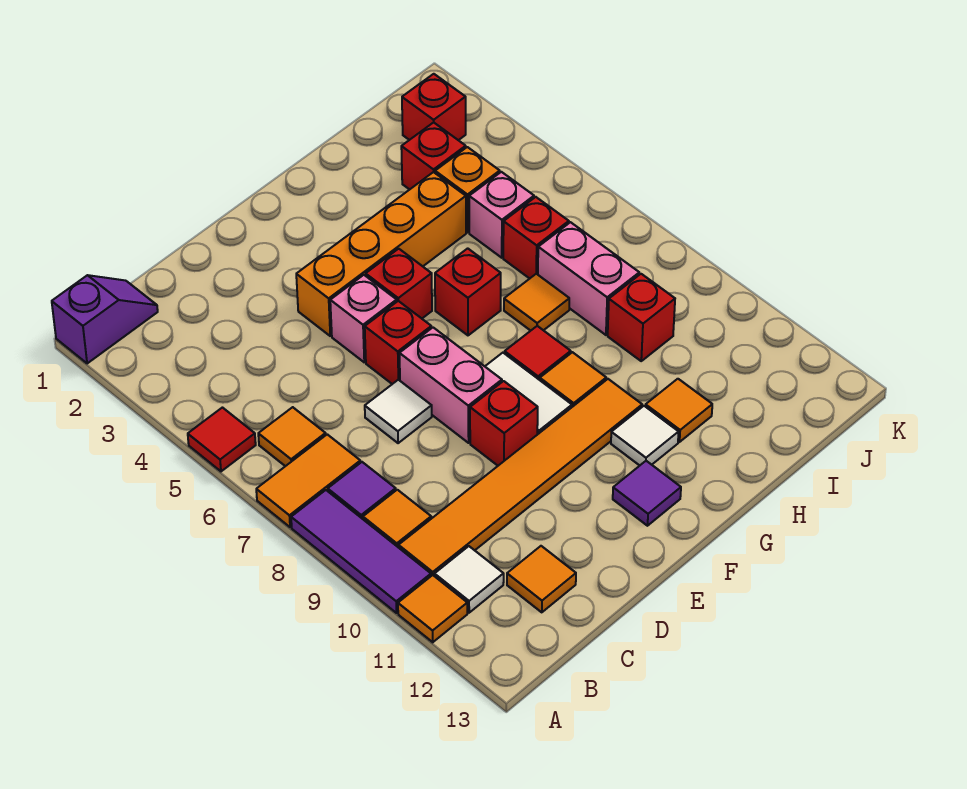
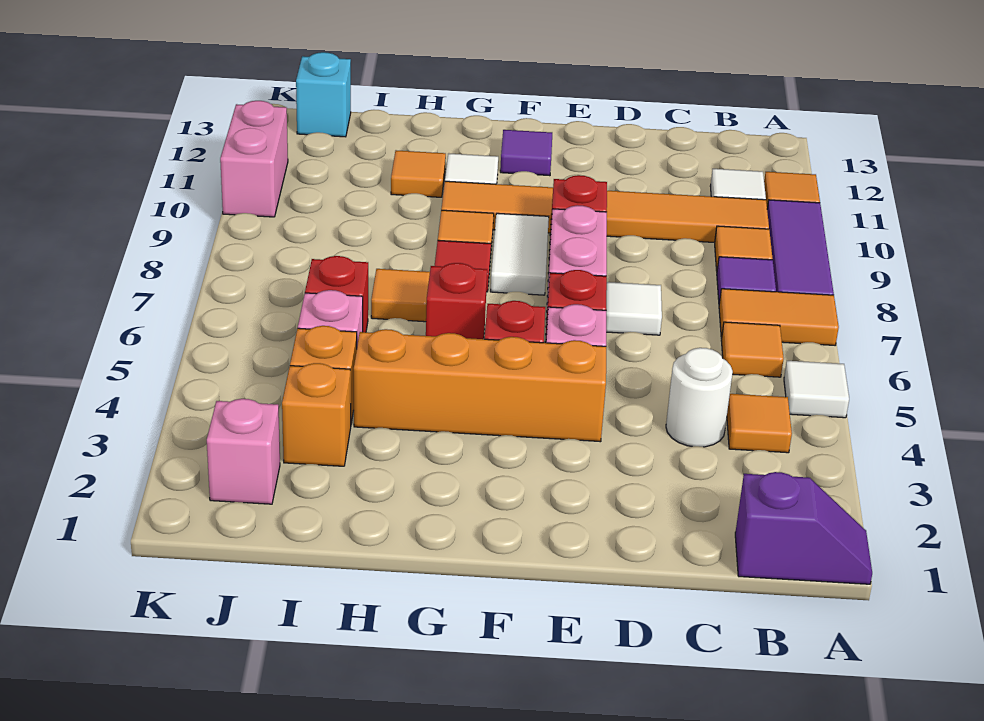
purple slope A1:B1 level 1 top A -> purple slope A1:B1 level 1 top B
red tile A5 level 1 -> white tile A5 level 1
none -> white round brick C4 level 1
orange tile C12 level 1 -> orange tile B4 level 1
red brick I3 level 1 -> orange brick I3 level 1
pink brick I7:I8 level 1 -> pink brick K10:K11 level 1
red brick I9 level 1 -> none
red brick J2 level 1 -> pink brick J2 level 1
none -> cyan brick J13 level 1

